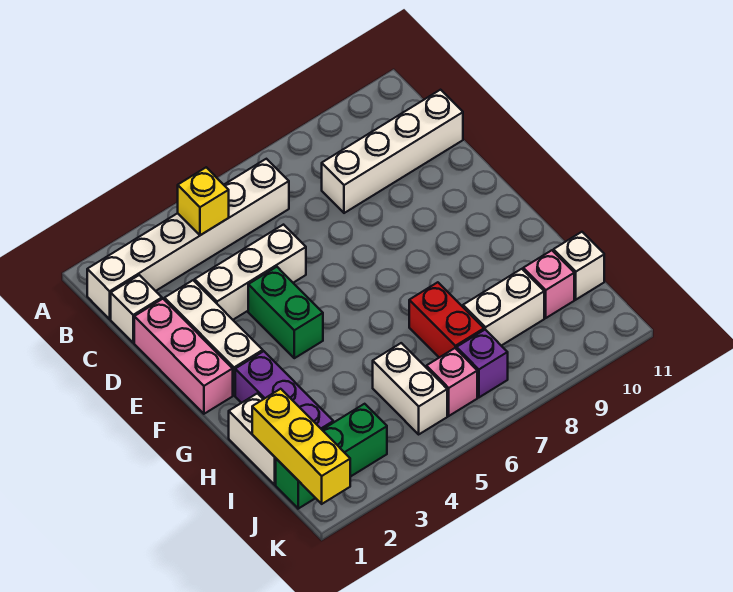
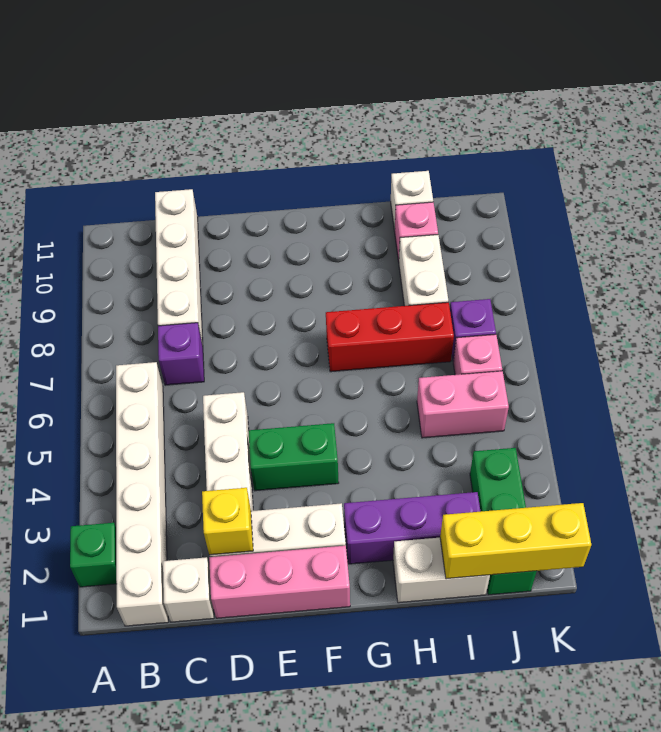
none -> green brick A2 level 1
yellow brick B4 level 2 -> yellow brick D2 level 2
none -> purple brick C7 level 1
red brick H7:I7 level 1 -> red brick G7:I7 level 1
white brick I5:J5 level 1 -> pink brick I5:J5 level 1

